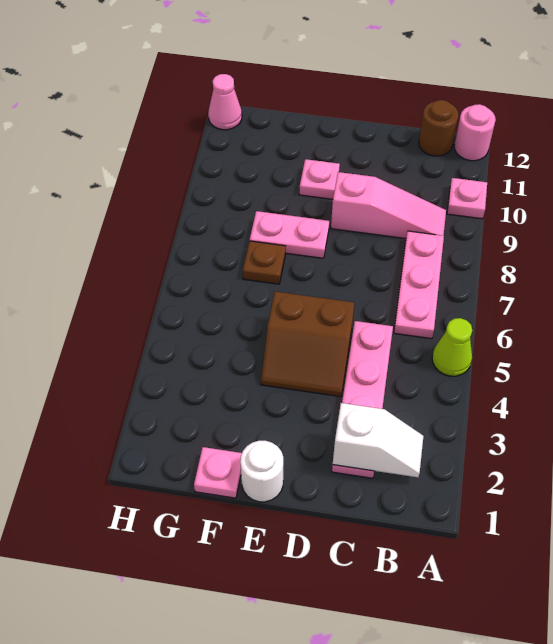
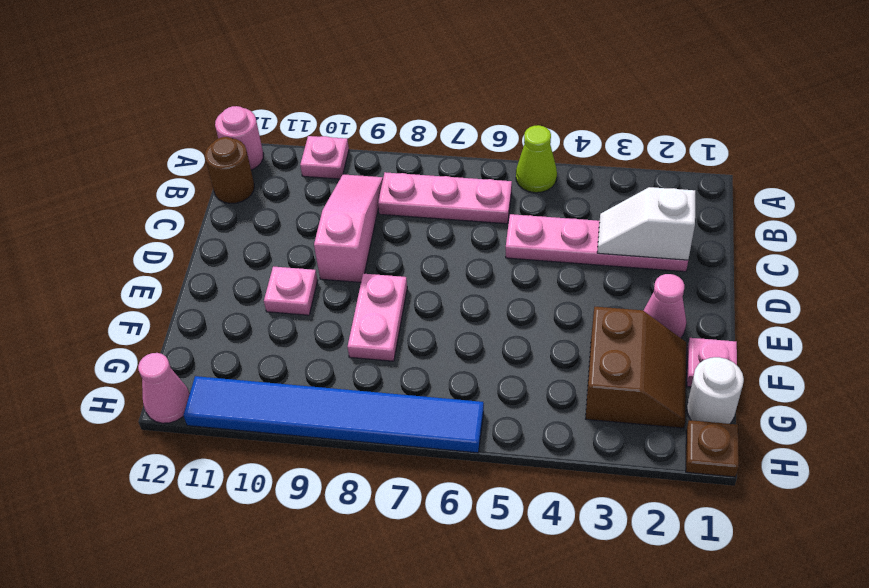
white slope B2:C2 level 2 top C -> white slope C2:C3 level 2 top 2
brown slope D4:E5 level 1 top 5 -> brown slope F2:G3 level 1 top 3
white round brick E1 level 1 -> white round brick G1 level 1
none -> pink cone E2 level 1
brown plate F7 level 1 -> brown plate H1 level 1
none -> blue tile H6:H11 level 1

